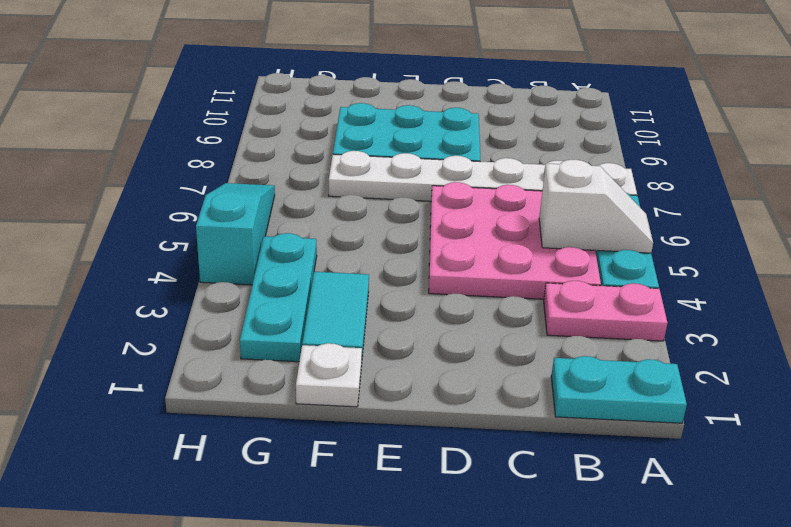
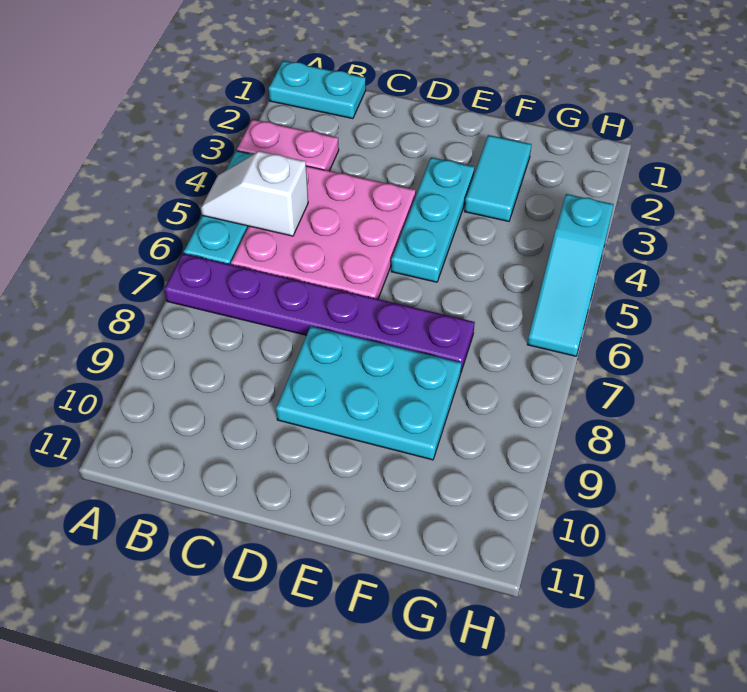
white plate A7:F7 level 1 -> purple plate A7:F7 level 1
white plate F1 level 1 -> none
cyan plate G2:G4 level 1 -> cyan plate E3:E5 level 1

